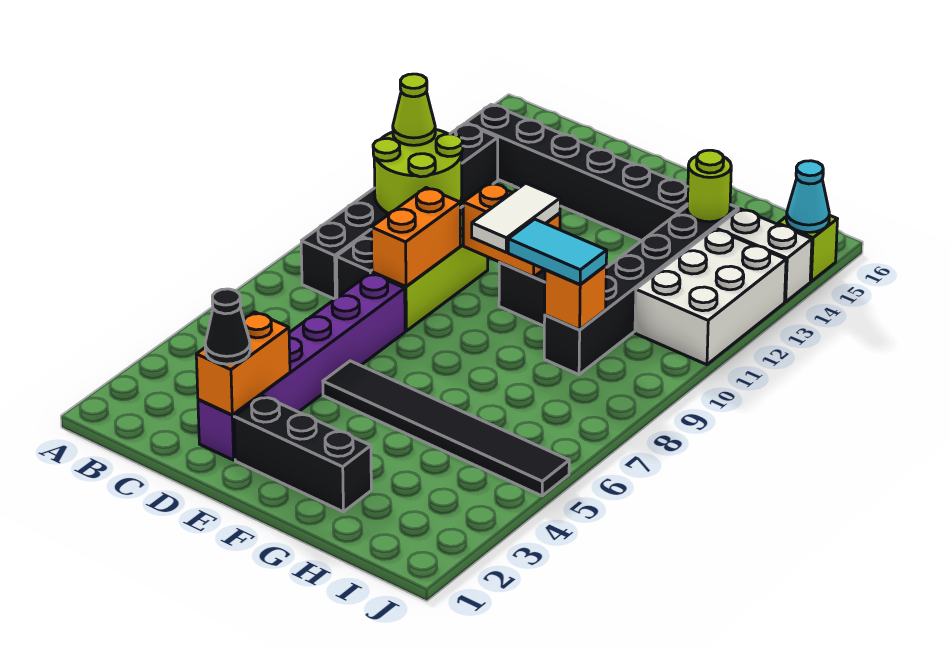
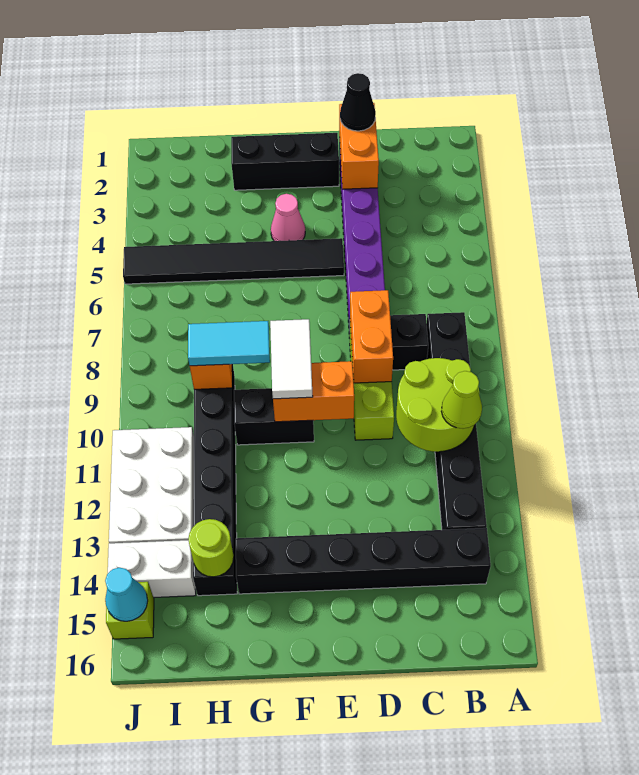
none -> pink cone F4 level 1

